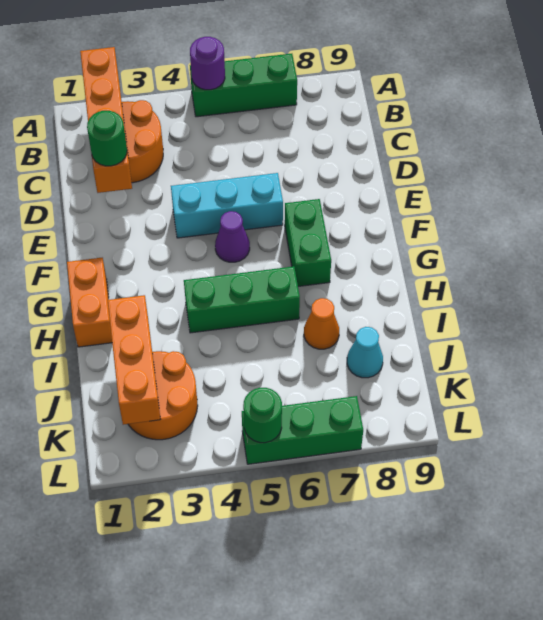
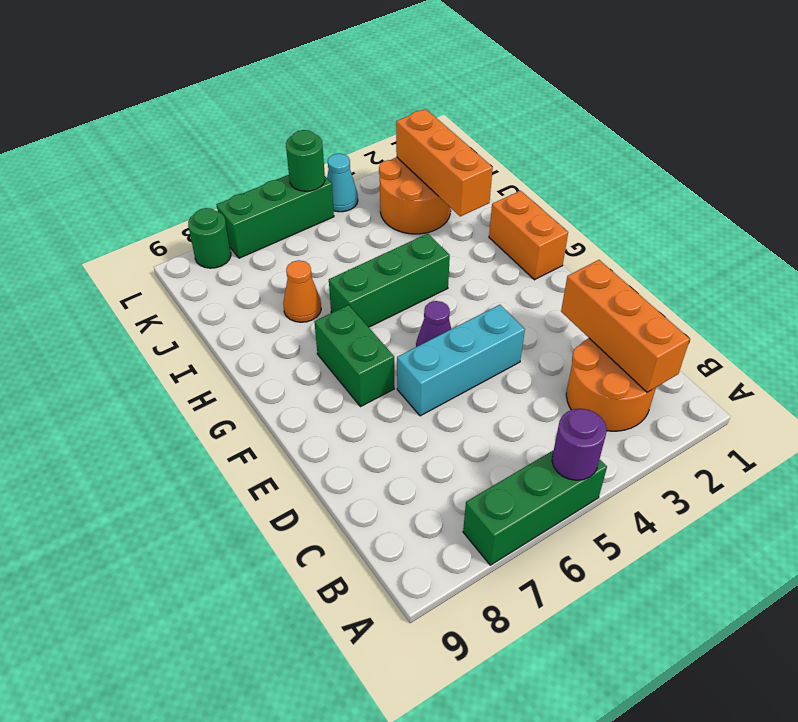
orange brick A2:D2 level 2 -> orange brick B2:D2 level 2
green round brick D2 level 3 -> green round brick L8 level 1
cyan cone J8 level 1 -> cyan cone L4 level 1

